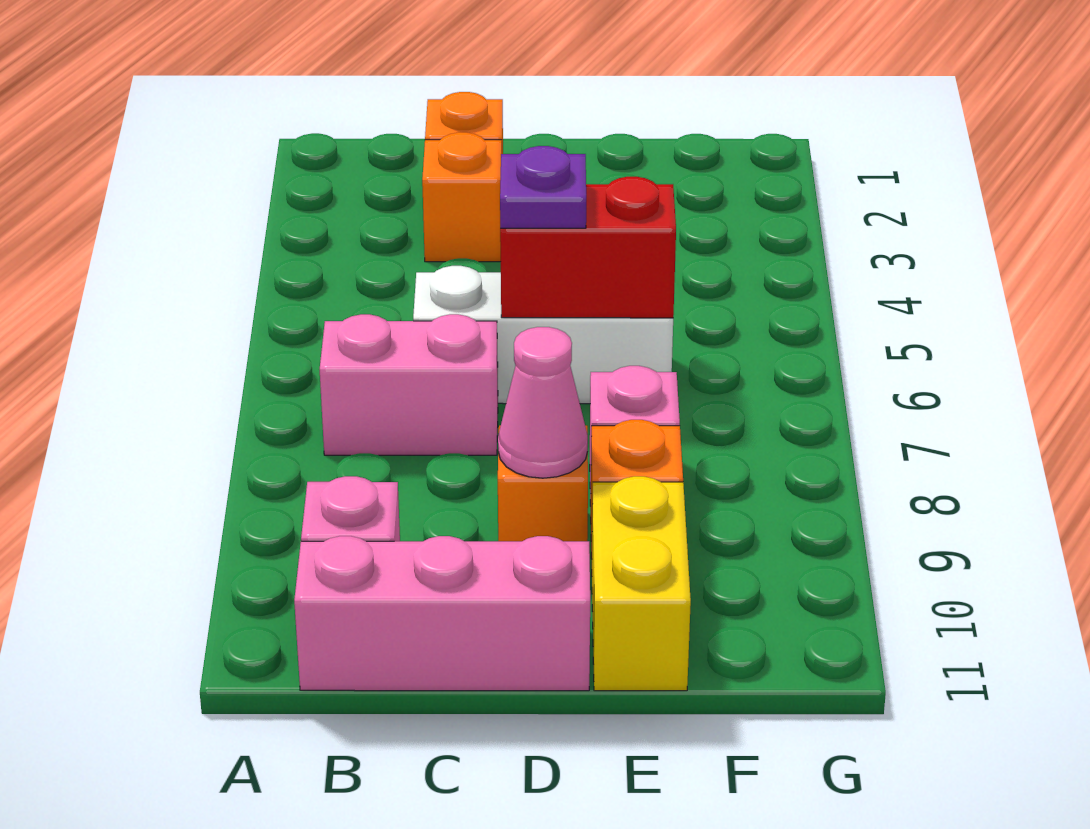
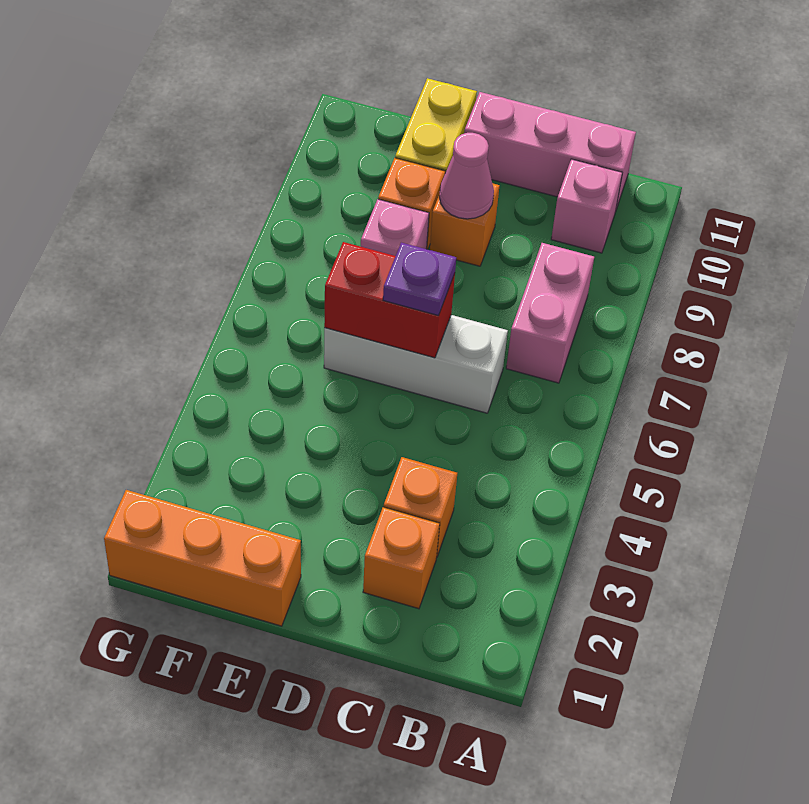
pink brick B7:C7 level 1 -> pink brick B7:B8 level 1
none -> orange brick E1:G1 level 1

